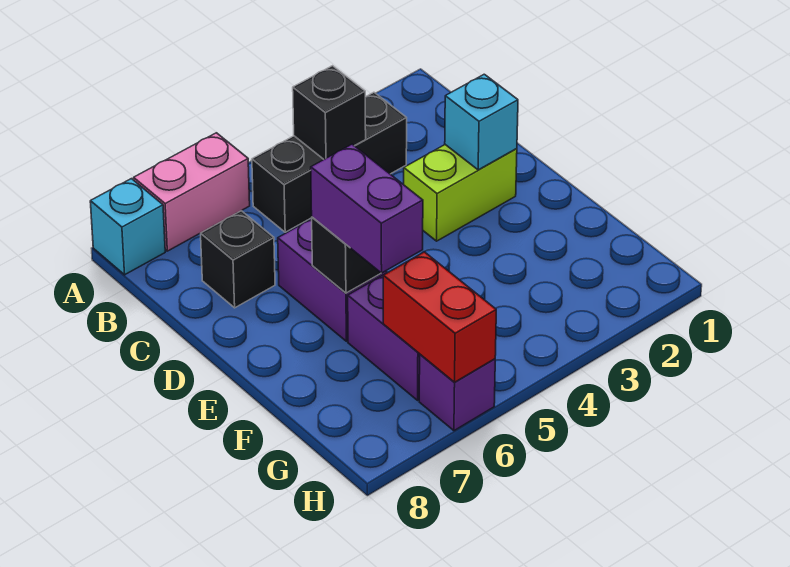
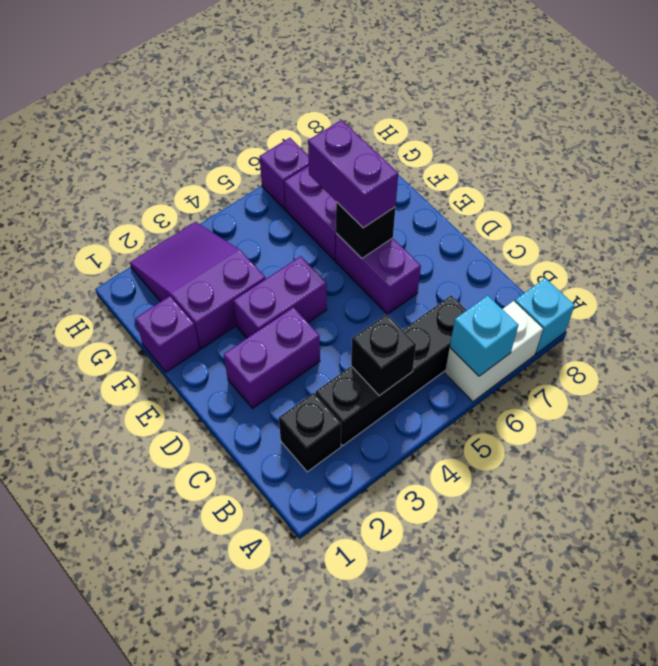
pink brick A6:A7 level 1 -> white brick A6:A7 level 1
black brick B3:B5 level 1 -> black brick B3:B6 level 1
black brick C7 level 1 -> black brick B2 level 1
lime brick D2:D3 level 1 -> purple brick D2:D3 level 1
cyan brick D2 level 2 -> cyan brick A6 level 2
none -> purple brick E3:E4 level 1
none -> purple brick F1 level 1
none -> purple slope F2:H3 level 1 top F
red brick G6:H6 level 2 -> none

